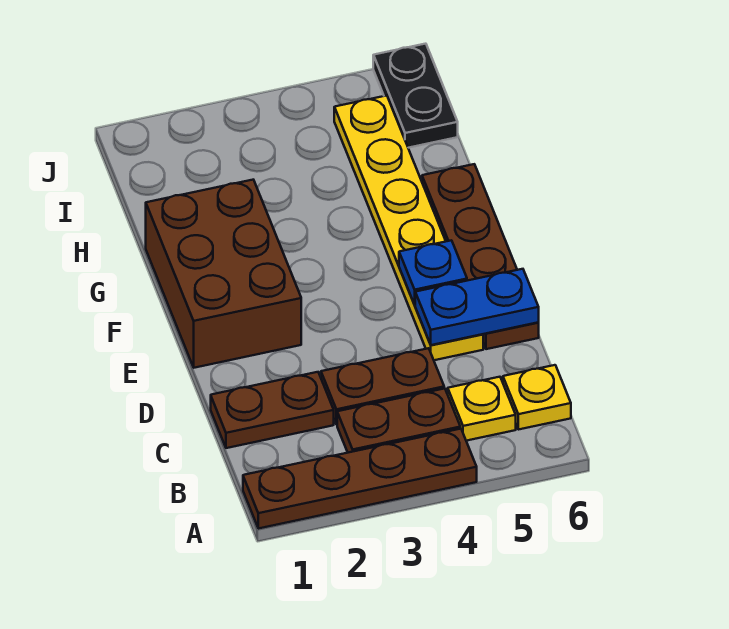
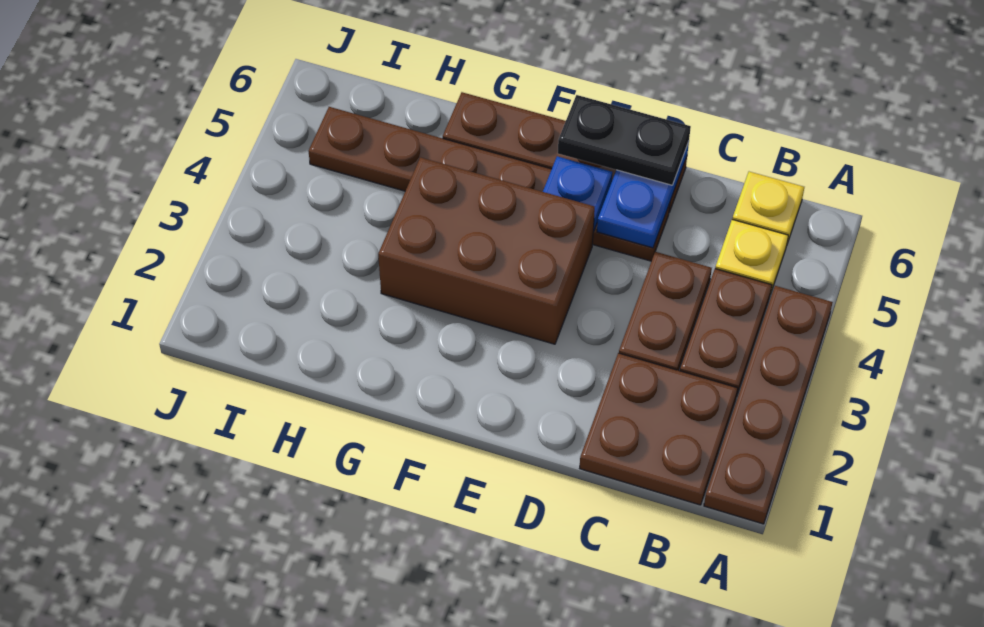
brown plate C1:C2 level 1 -> brown plate B1:C2 level 1
yellow plate D5:I5 level 1 -> brown plate D5:I5 level 1
brown brick E1:G2 level 1 -> brown brick E3:G4 level 1
black plate I6:J6 level 1 -> black plate D6:E6 level 3

